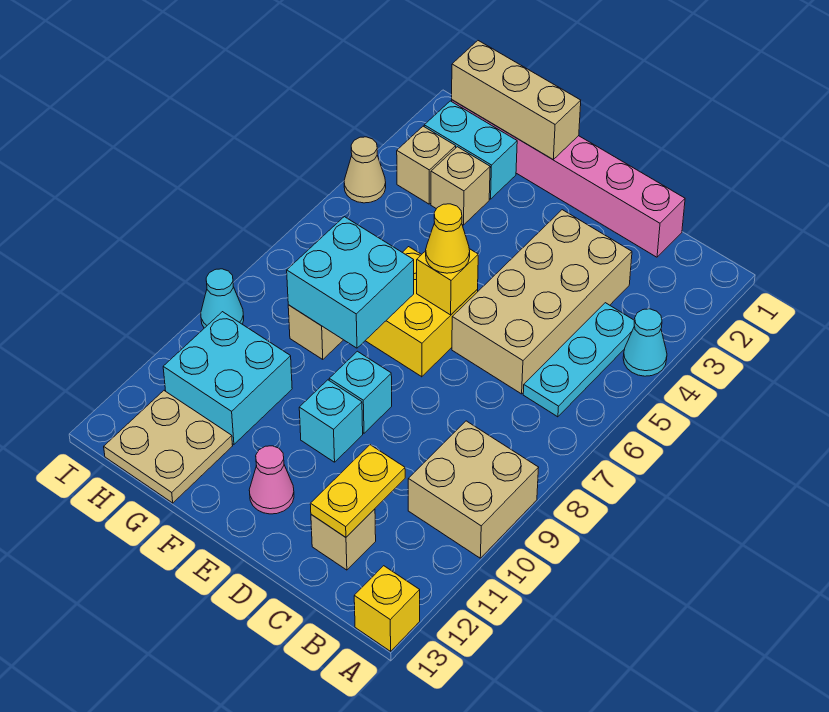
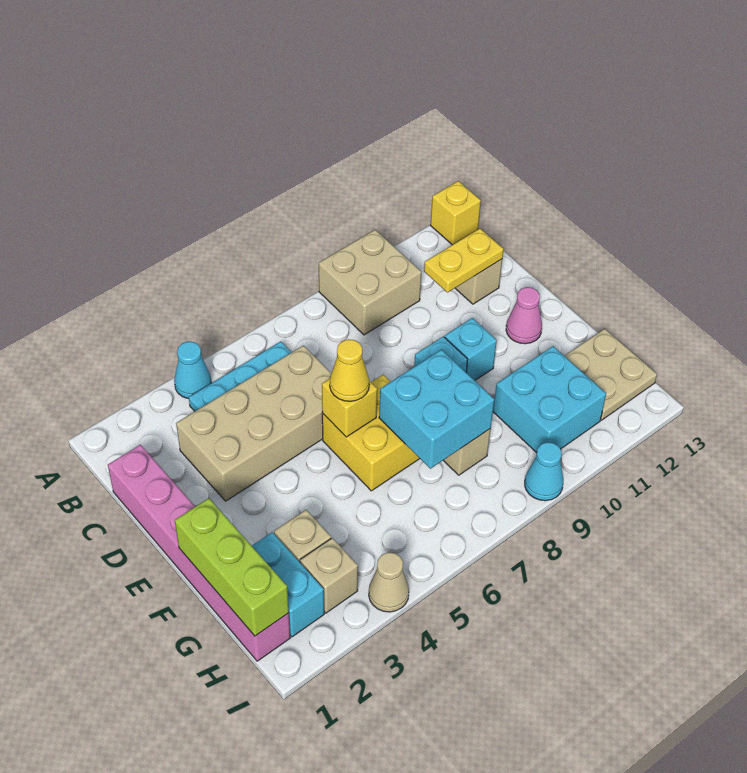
tan brick F1:H1 level 2 -> lime brick F1:H1 level 2

